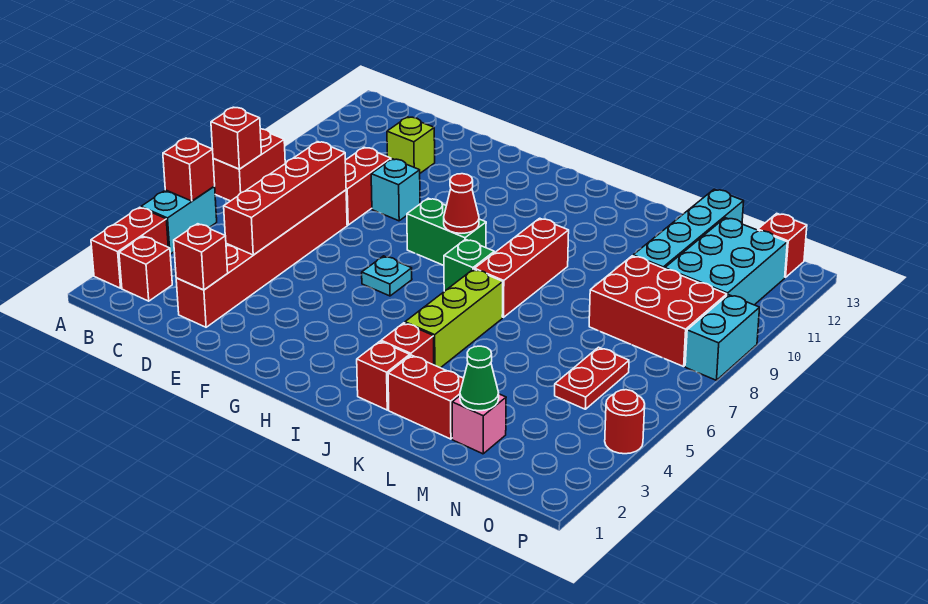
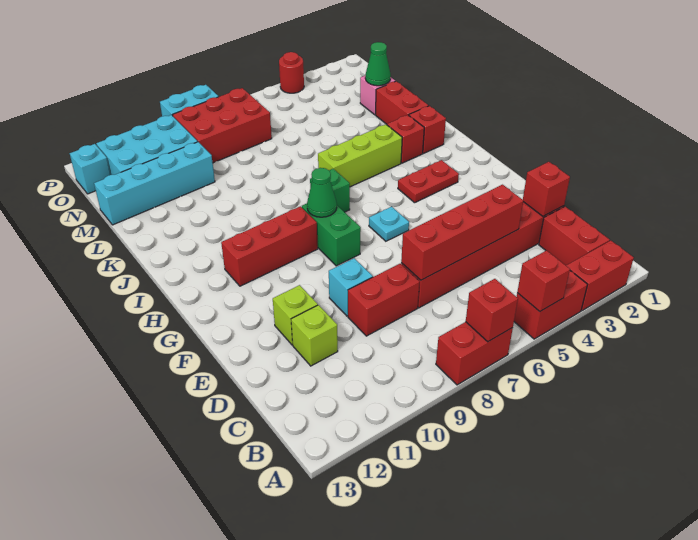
cyan brick A4:A5 level 1 -> red brick A4:A5 level 1
red brick B2 level 1 -> red brick B2:C2 level 1
none -> lime brick E11 level 1
red cone H8 level 2 -> green cone H8 level 2
red brick J7:J9 level 1 -> red brick H9:H11 level 1
red brick M8:O9 level 1 -> red brick N7:O9 level 1
red plate N5:N6 level 1 -> red plate H3:H4 level 1
red brick O13 level 1 -> cyan brick O13 level 1

